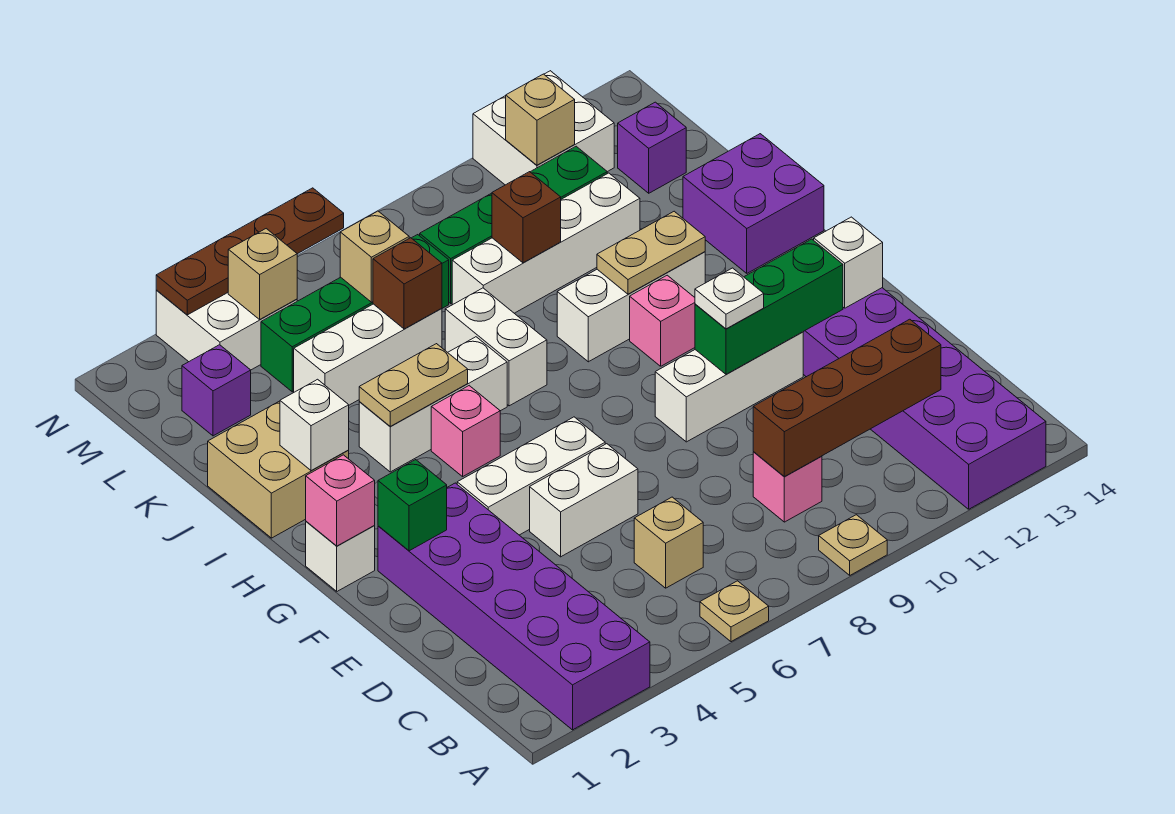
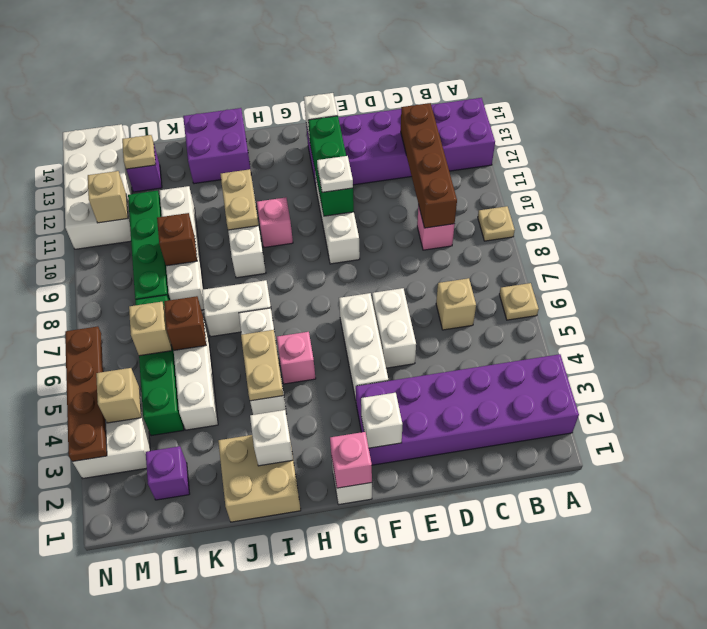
green brick F2 level 2 -> white brick F2 level 2
none -> tan plate L13 level 2
white brick M11:N12 level 1 -> white brick M11:N14 level 1

